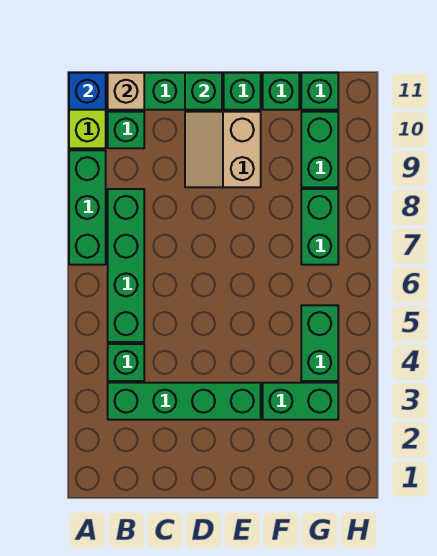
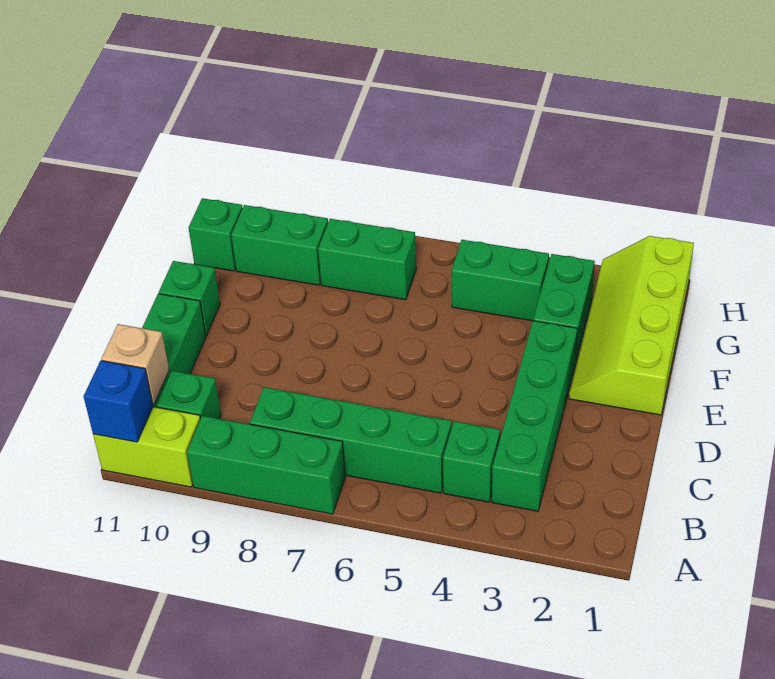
tan slope D9:E10 level 1 top E -> none
green brick D11 level 2 -> none
none -> lime slope E1:H2 level 1 top 1
green brick F11 level 1 -> none

